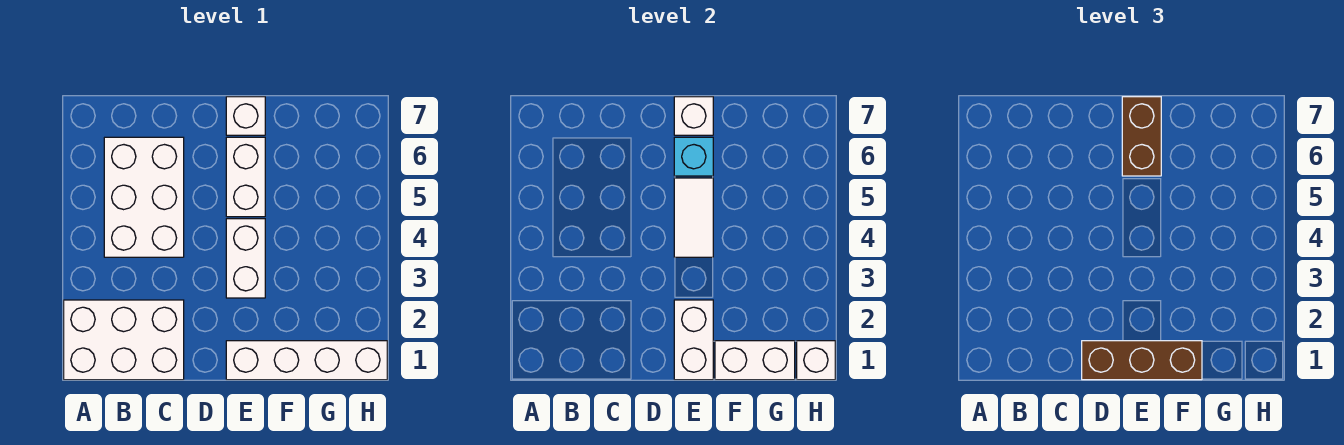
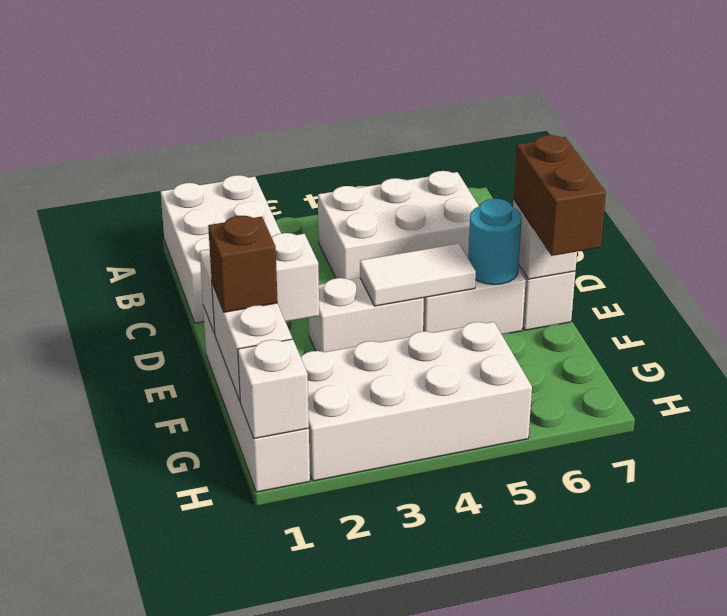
brown brick D1:F1 level 3 -> brown brick F1 level 3
cyan brick E6 level 2 -> cyan round brick E6 level 2
brown brick E6:E7 level 3 -> brown brick E7:F7 level 3
none -> white brick G2:H5 level 1

